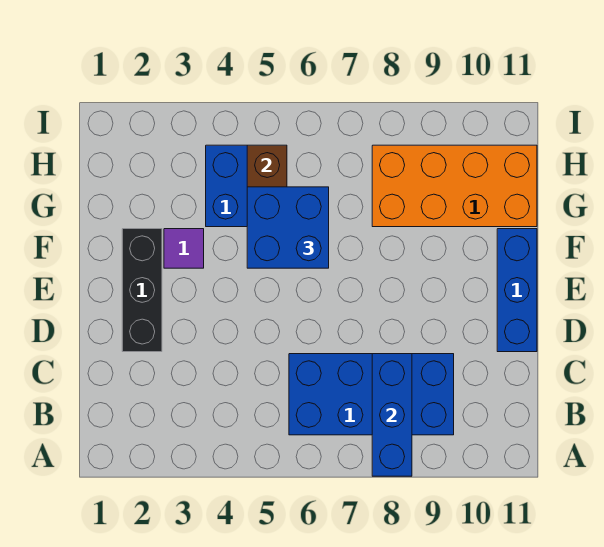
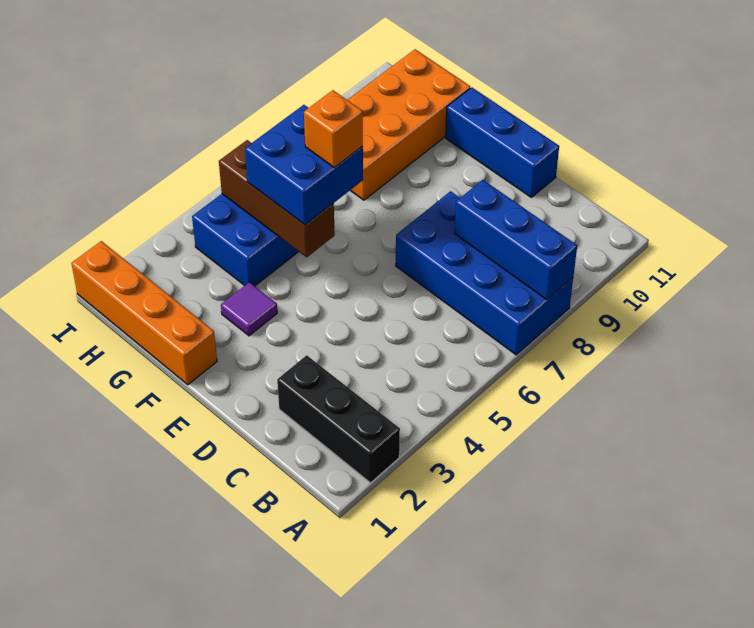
blue brick B6:C9 level 1 -> blue brick A7:D8 level 1
black brick D2:F2 level 1 -> black brick A2:C2 level 1
none -> orange brick F1:I1 level 1
none -> orange brick F6 level 4

